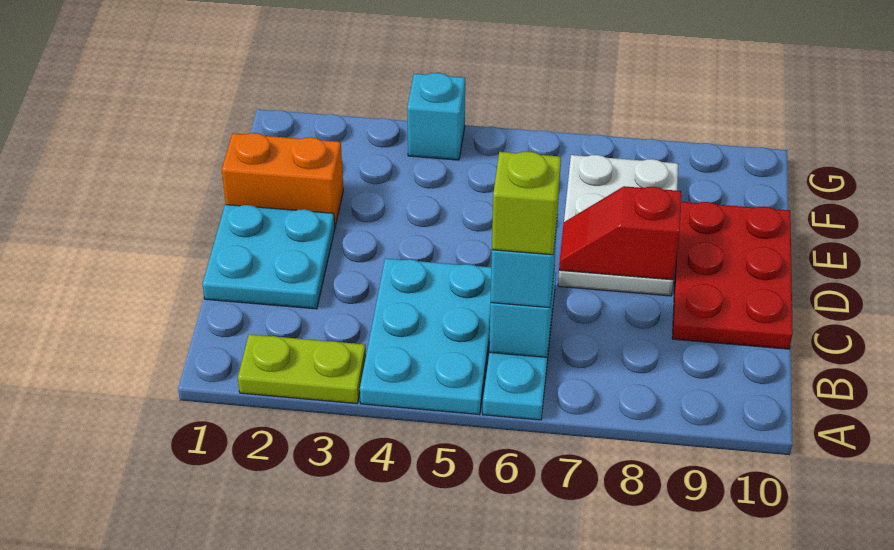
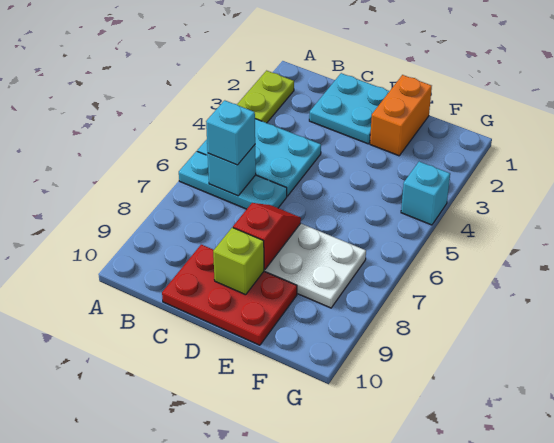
lime brick B6 level 4 -> lime brick D9 level 2

